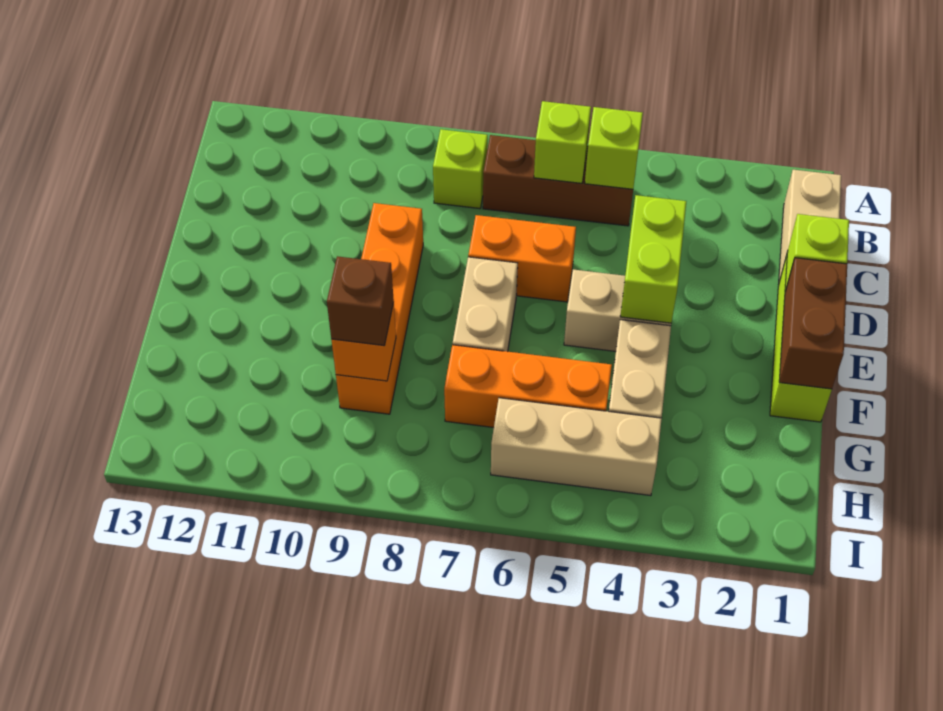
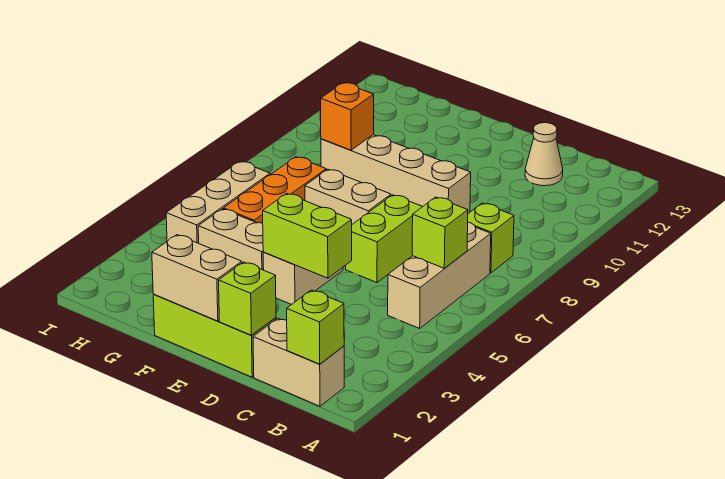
brown brick B5:B7 level 1 -> tan brick B5:B7 level 1
lime brick B5 level 2 -> lime brick B1 level 2
none -> tan cone C12 level 1
orange brick D6:D7 level 1 -> lime brick D6:D7 level 1
orange brick D9:G9 level 1 -> tan brick D9:G9 level 1
brown brick E1:F1 level 2 -> tan brick E1:F1 level 2
brown brick G9 level 3 -> none

